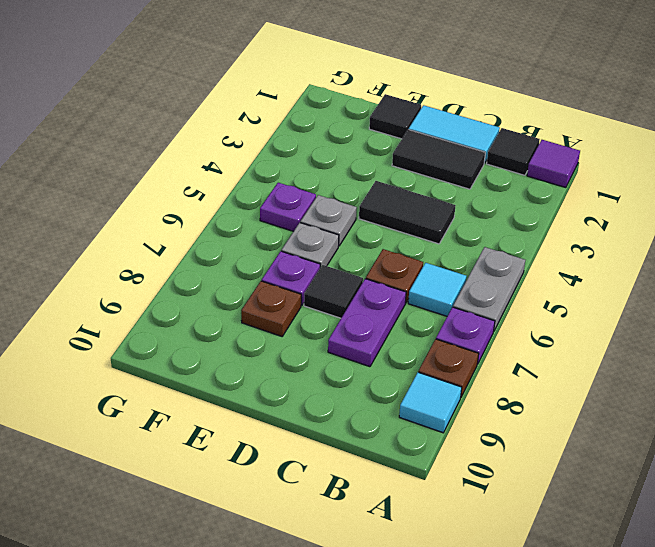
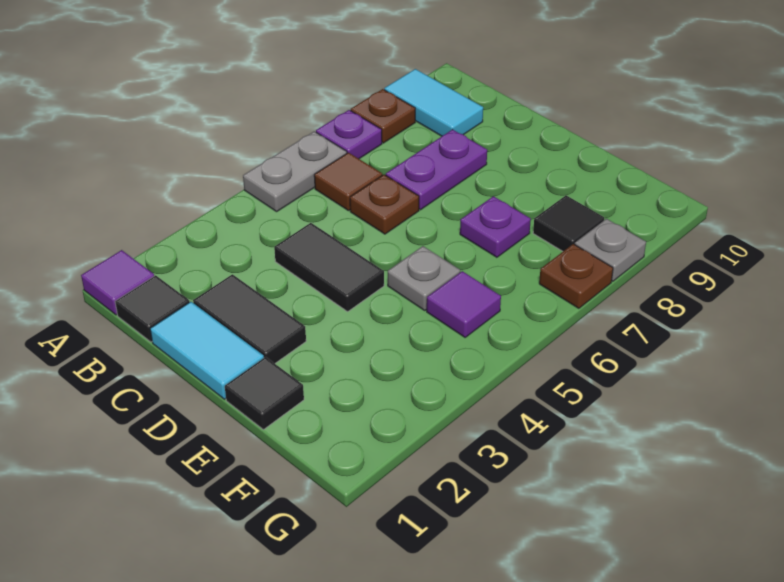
cyan tile A9 level 1 -> cyan tile A9:B9 level 1
cyan tile B6 level 1 -> brown tile B6 level 1
black tile D7 level 1 -> black tile F8 level 1
grey plate E6 level 1 -> grey plate G8 level 1
brown plate E8 level 1 -> brown plate G7 level 1
purple plate F5 level 1 -> purple tile F5 level 1

